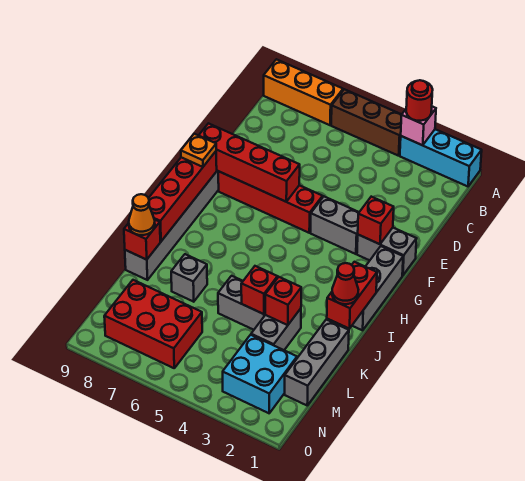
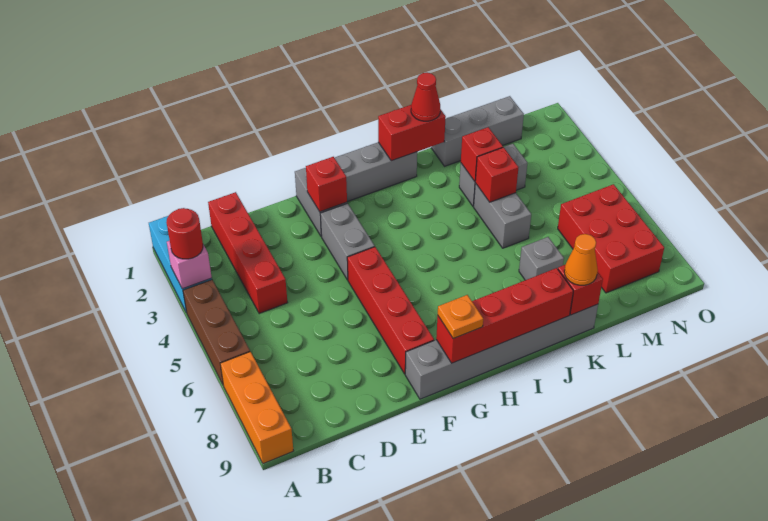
red brick F6:F9 level 2 -> red brick C1:C4 level 1
cyan brick M2:N3 level 1 -> none

